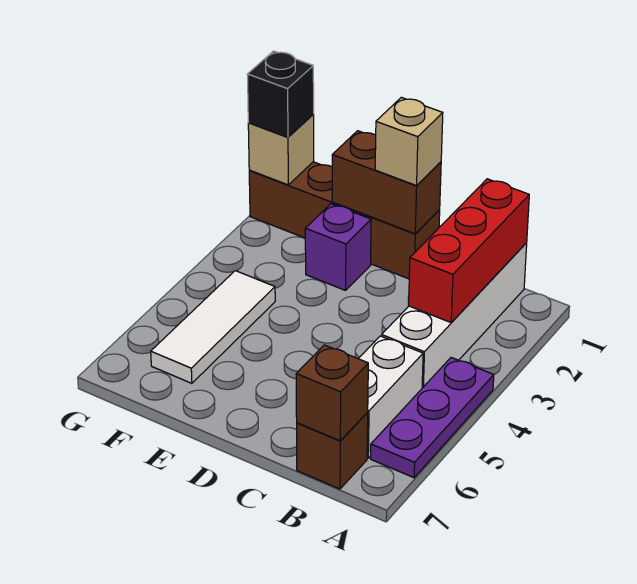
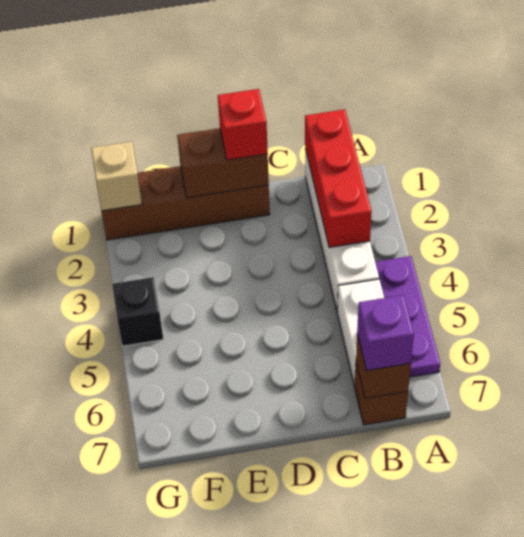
tan brick D1 level 3 -> red brick D1 level 3
purple brick E2 level 1 -> purple brick B7 level 3
white tile F4:F6 level 1 -> none
black brick G1 level 3 -> black brick G4 level 1

